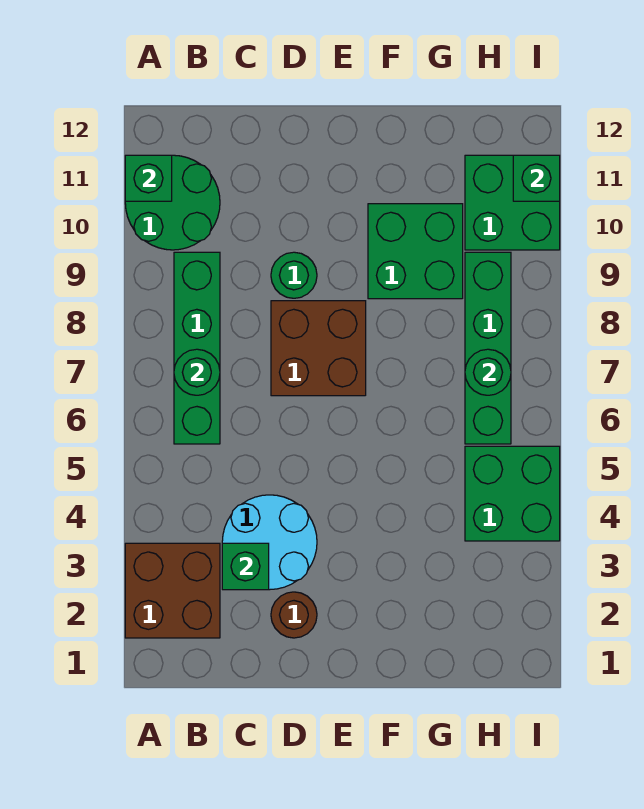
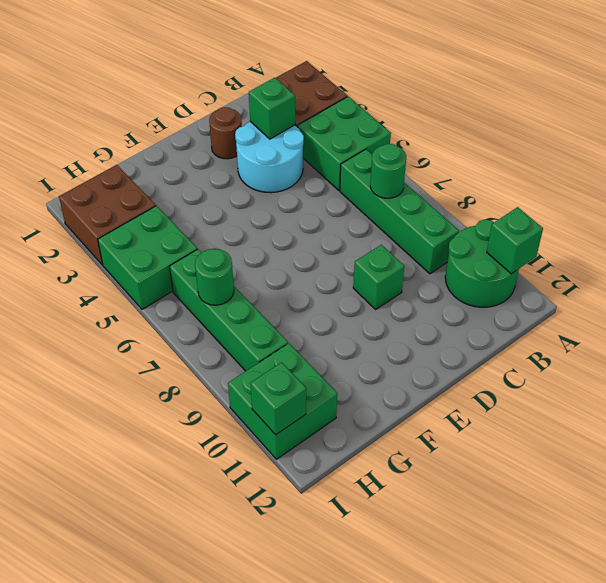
brown brick D7:E8 level 1 -> brown brick H2:I3 level 1
green round brick D9 level 1 -> green brick D9 level 1
green brick F9:G10 level 1 -> green brick A4:B5 level 1

